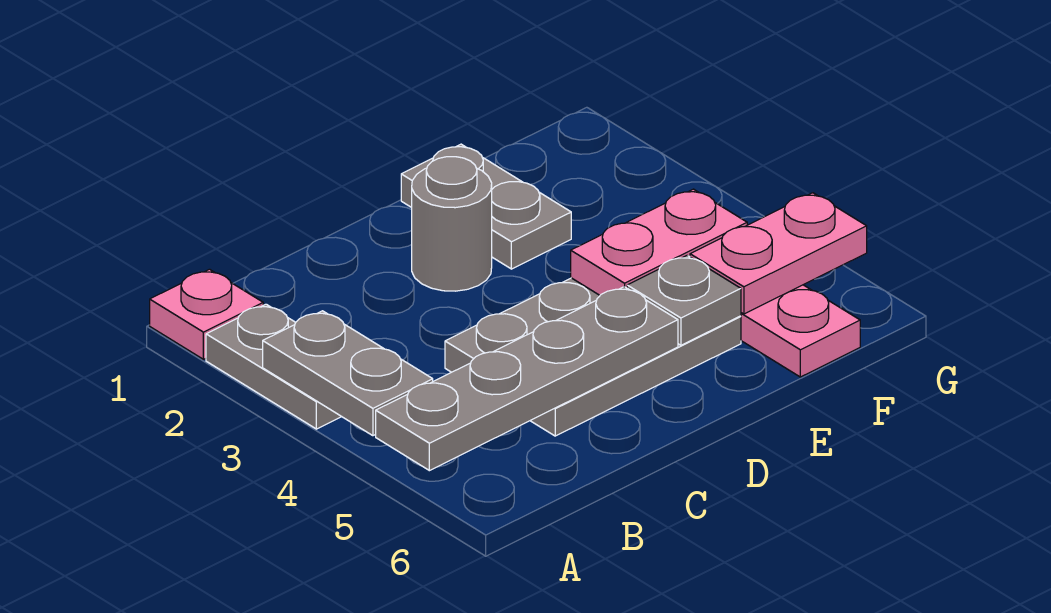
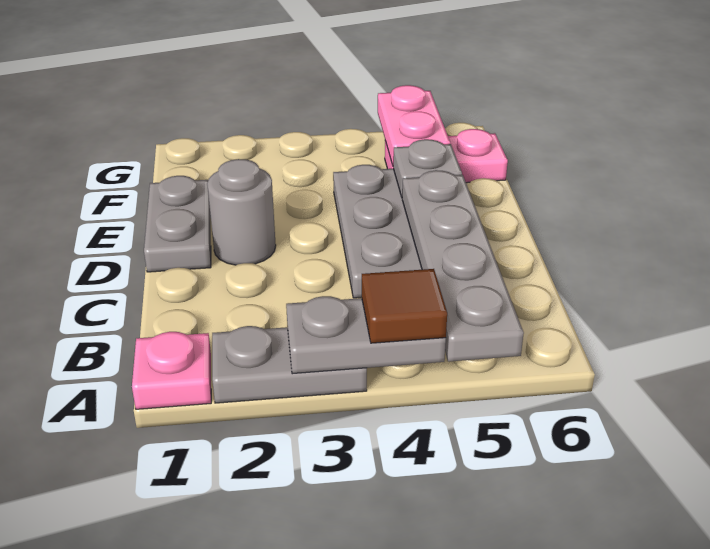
none -> brown tile A4 level 3
grey plate E1:E2 level 1 -> grey plate D1:E1 level 1
pink plate E4:F4 level 2 -> none

